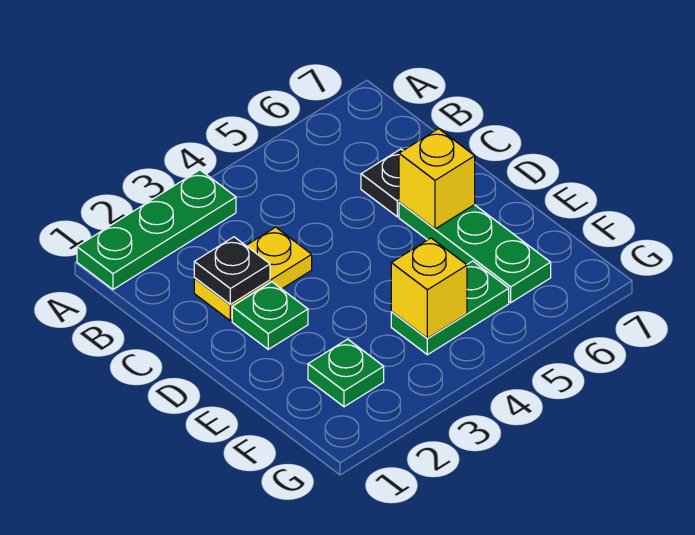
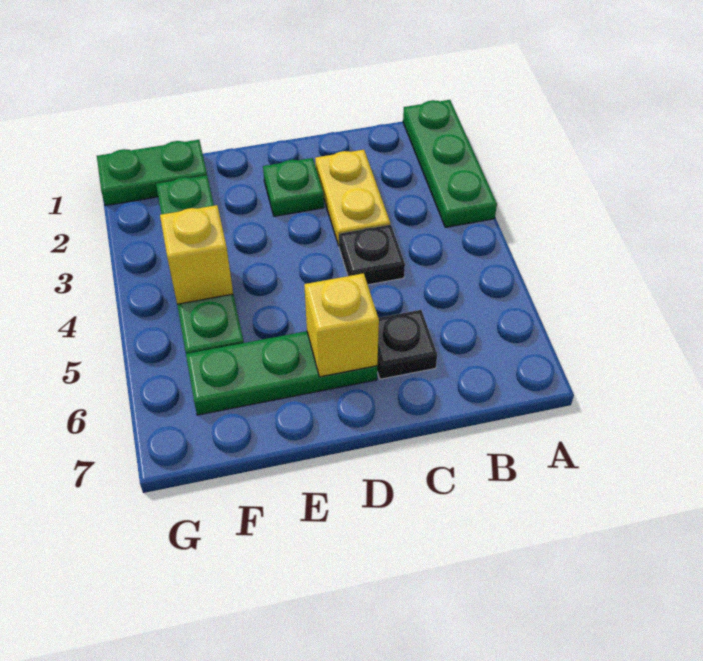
black plate C2 level 2 -> black plate C4 level 1
none -> green plate F1:G1 level 1

